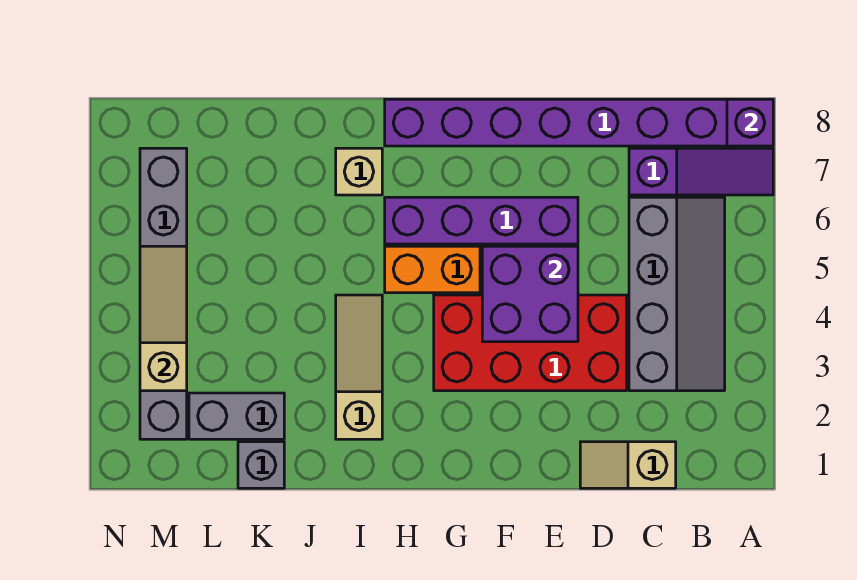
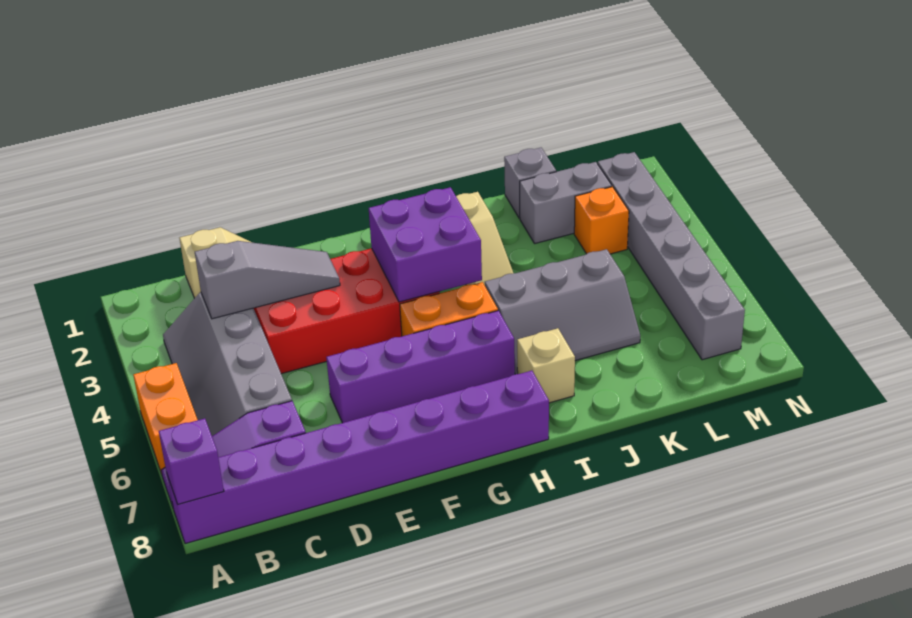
none -> orange brick A5:A6 level 1
none -> grey slope C3:E3 level 2 top C
purple brick E4:F5 level 2 -> purple brick G3:H4 level 2
none -> grey slope I5:K6 level 1 top 5
none -> orange brick L3 level 1
tan slope M3:M5 level 2 top 3 -> none

